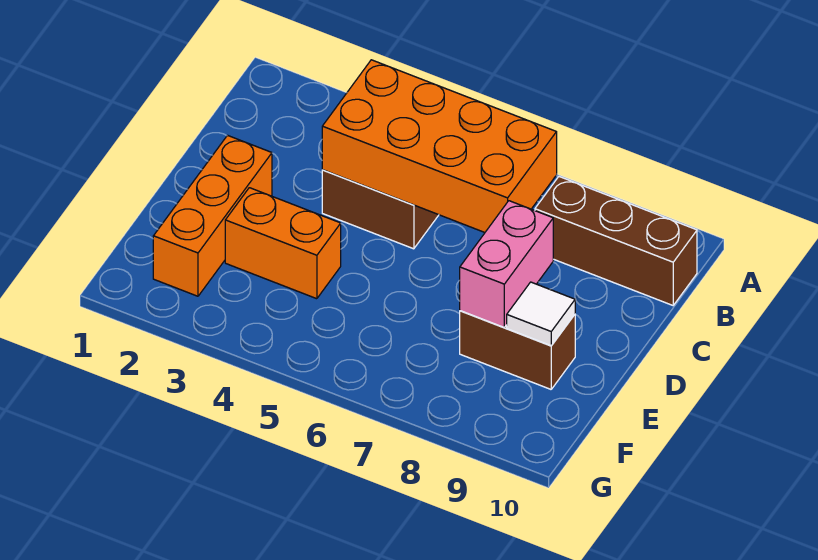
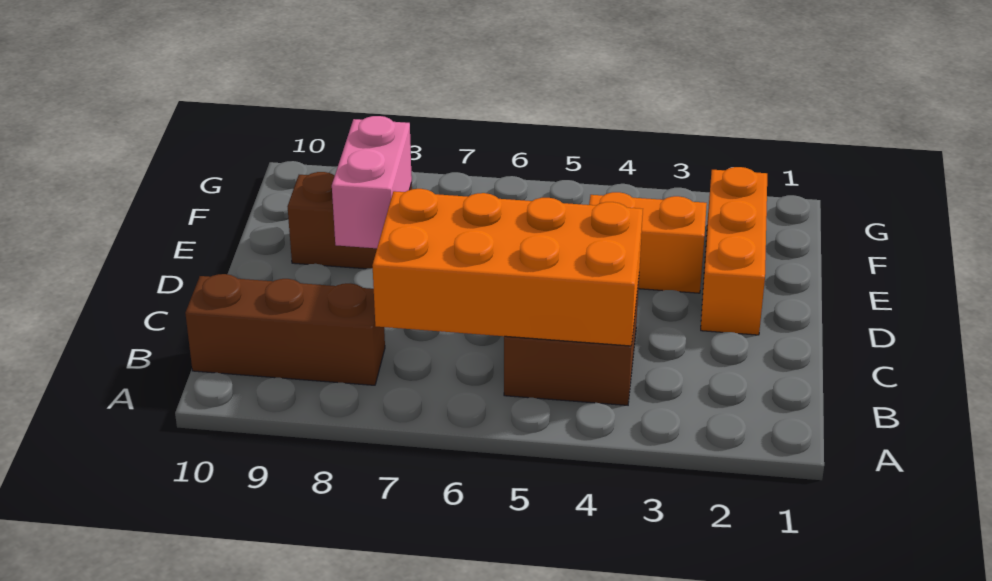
white tile E9 level 2 -> none

